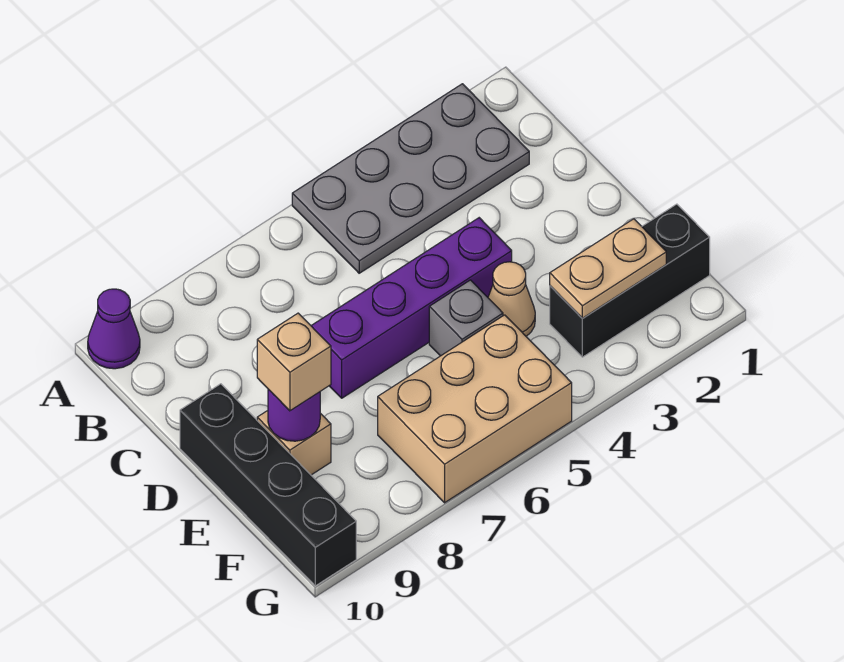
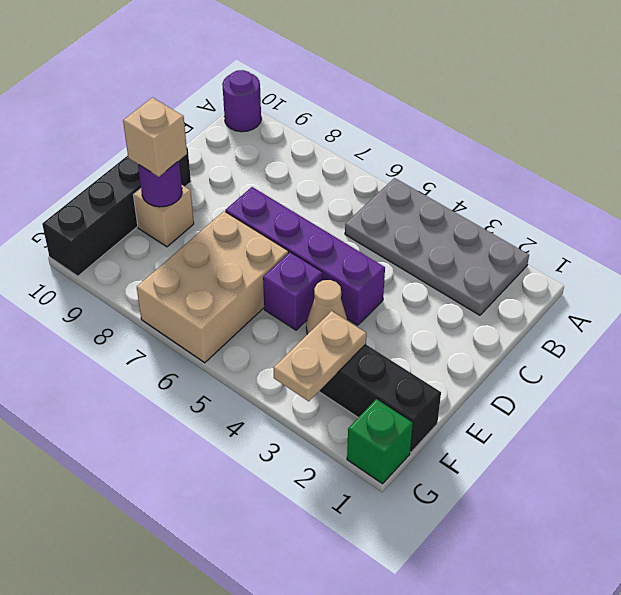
purple cone A10 level 1 -> purple round brick A10 level 1
grey brick E5 level 1 -> purple brick E5 level 1
tan plate F2:F3 level 2 -> tan plate F3:G3 level 2
tan brick F5:G7 level 1 -> tan brick E6:G7 level 1
none -> green brick G1 level 1

